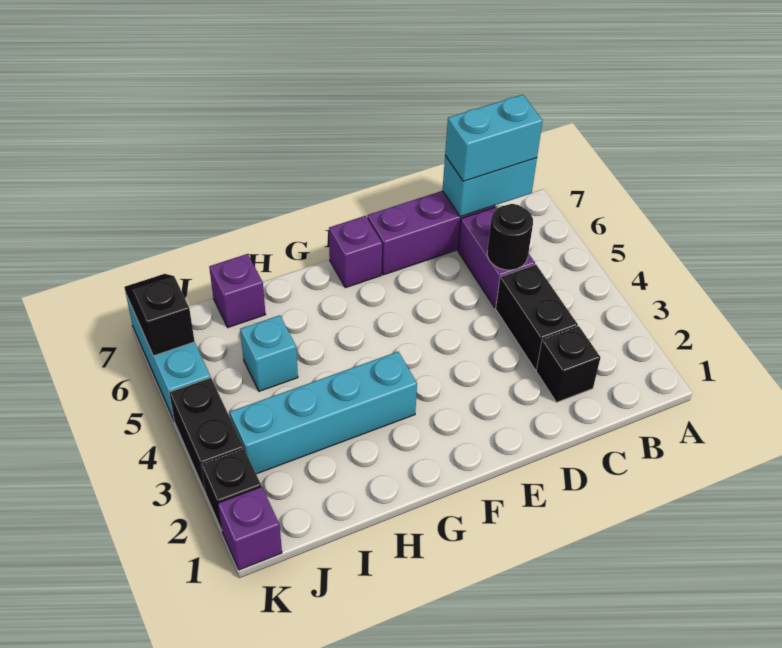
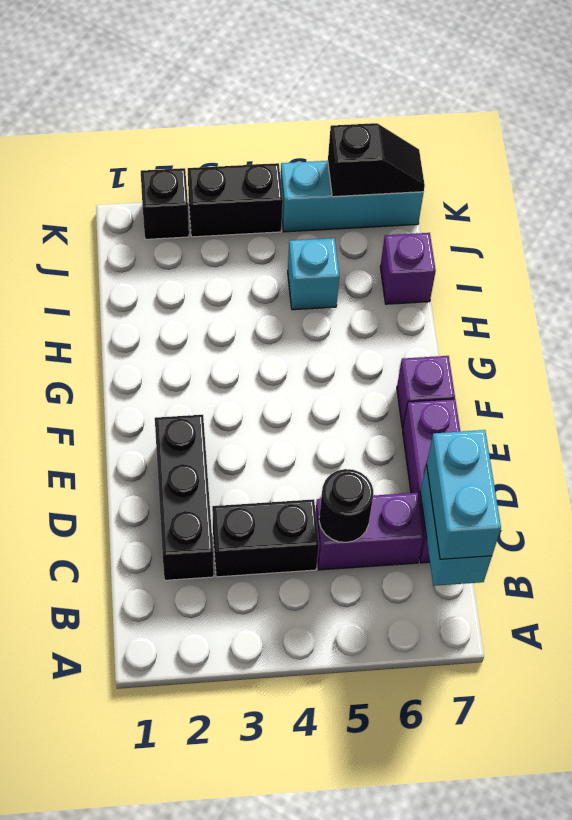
black brick C2 level 1 -> black brick C2:E2 level 1
cyan brick G3:J3 level 1 -> none
purple brick K1 level 1 -> none

